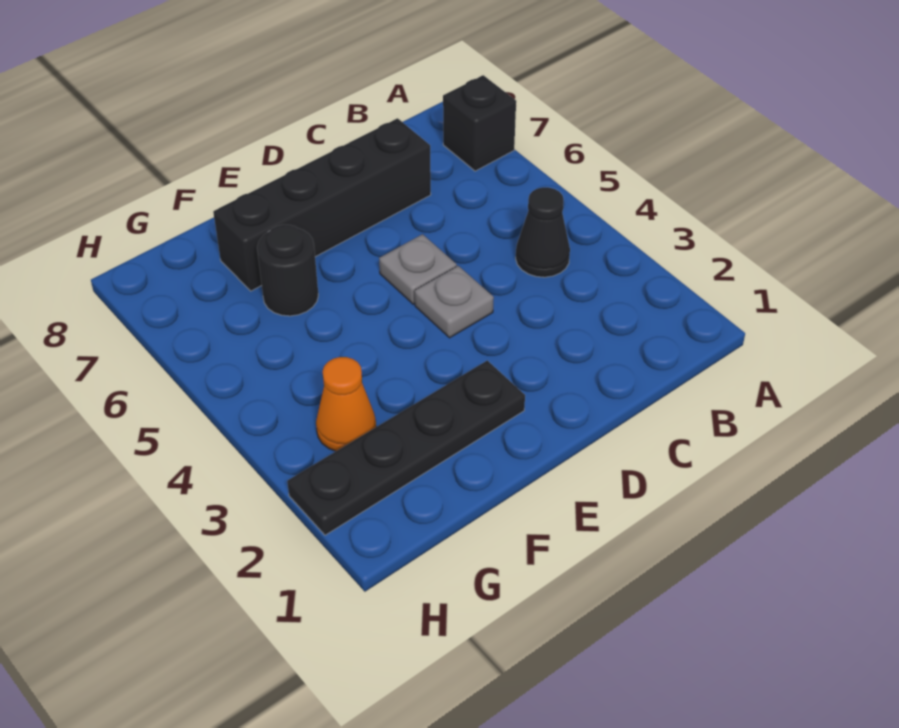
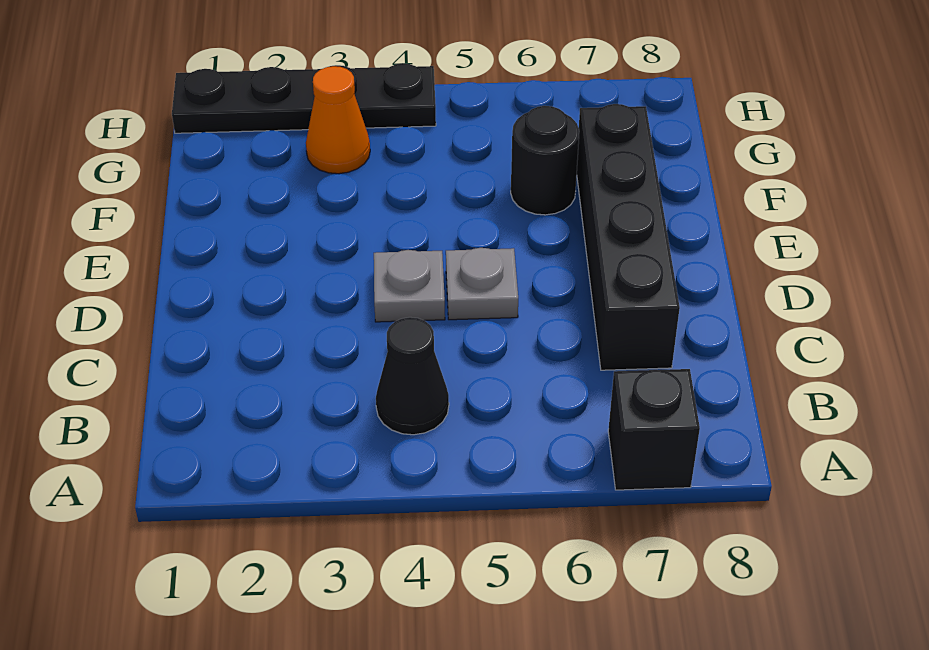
black plate E2:H2 level 1 -> black plate H1:H4 level 1

